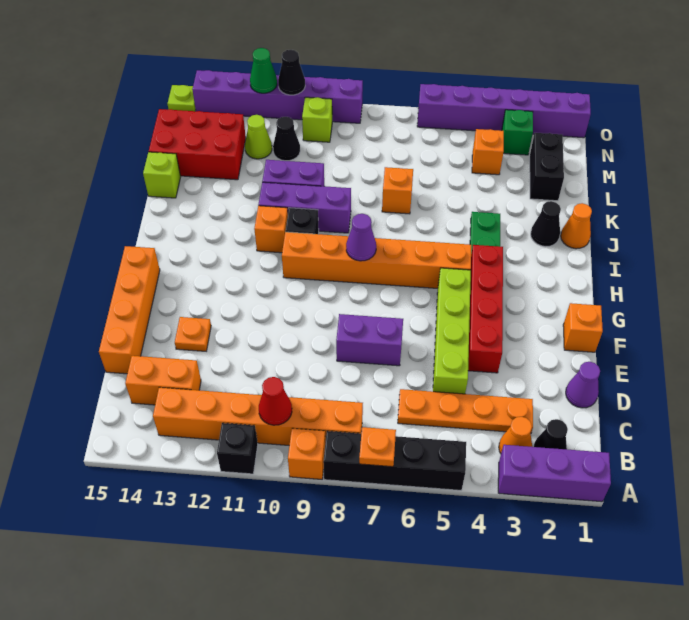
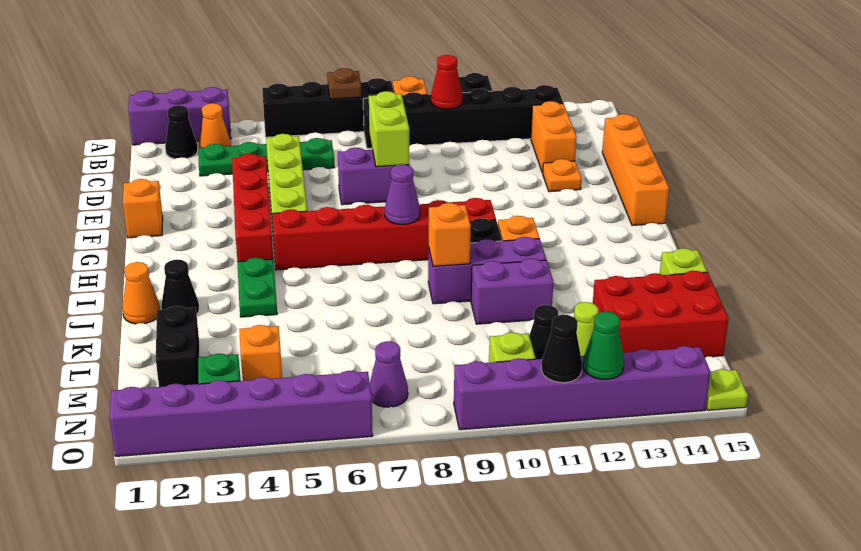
orange plate A7 level 2 -> brown plate A7 level 2
orange brick B8:B13 level 1 -> black brick B8:B13 level 1
orange plate C3:C6 level 1 -> green plate C3:C6 level 1
orange brick C13:C14 level 1 -> orange brick C13:D13 level 1
purple cone D1 level 1 -> purple cone N7 level 1
none -> lime brick D8:E8 level 2
orange brick H5:H10 level 1 -> red brick H5:H10 level 1
orange brick K7 level 1 -> orange brick J9 level 2

